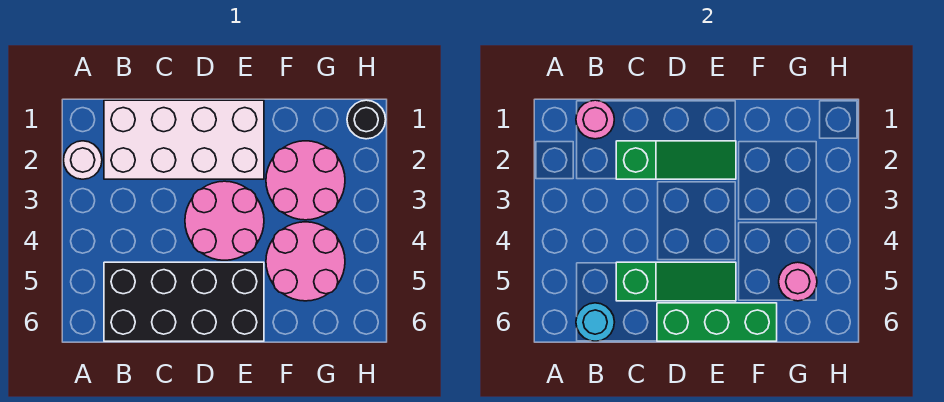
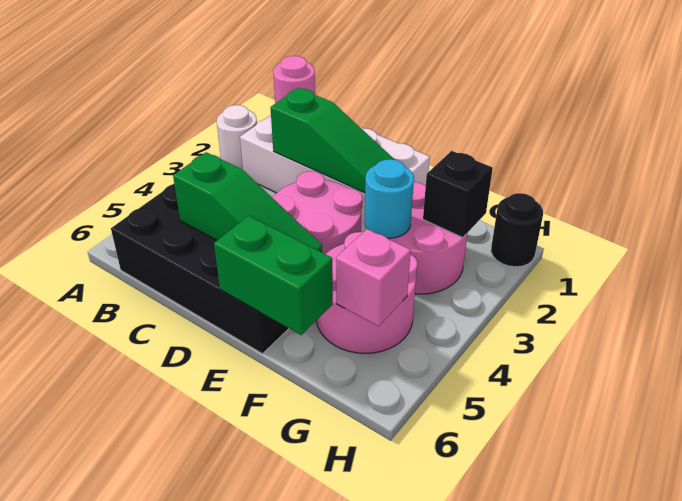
cyan round brick B6 level 2 -> cyan round brick F3 level 2
green brick D6:F6 level 2 -> green brick E6:F6 level 2
none -> black brick G2 level 2
pink round brick G5 level 2 -> pink brick G5 level 2

